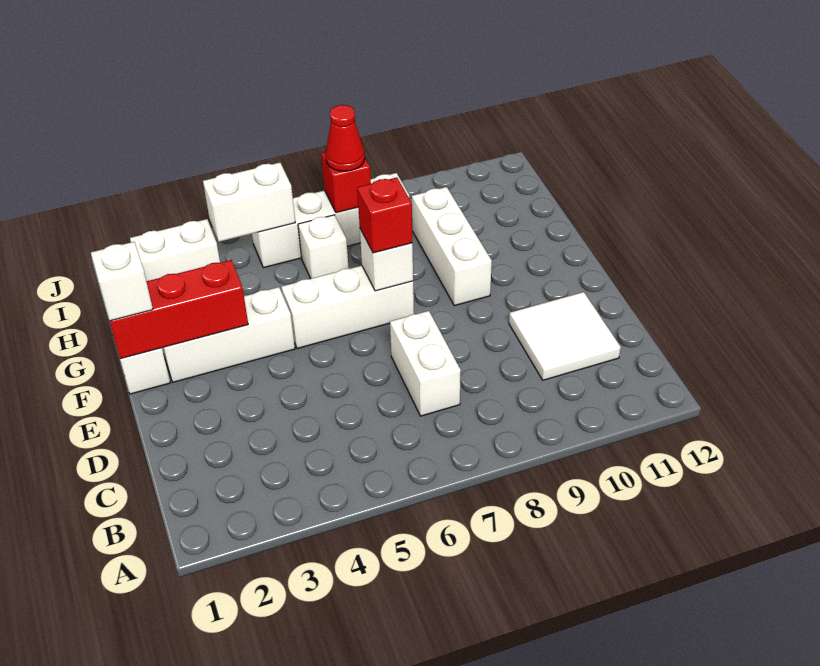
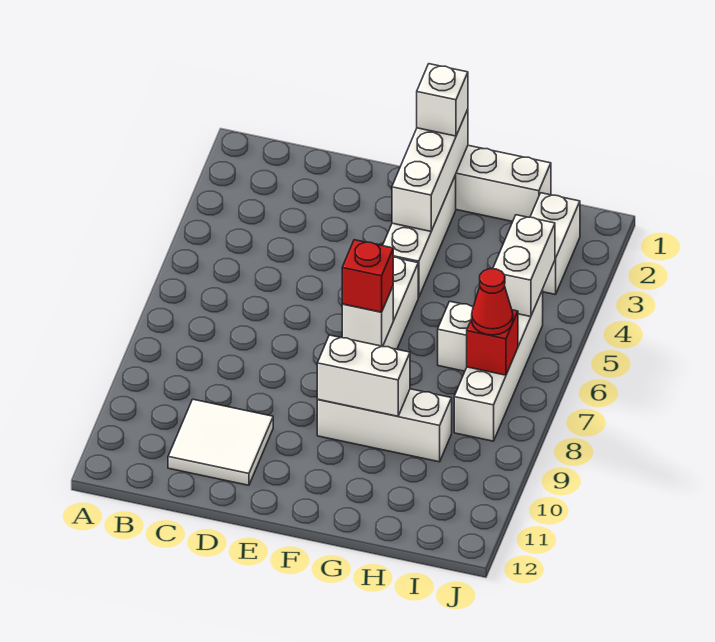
white brick C7:D7 level 1 -> white brick F9:G9 level 2
red brick F1:F3 level 2 -> white brick F1:F3 level 2

